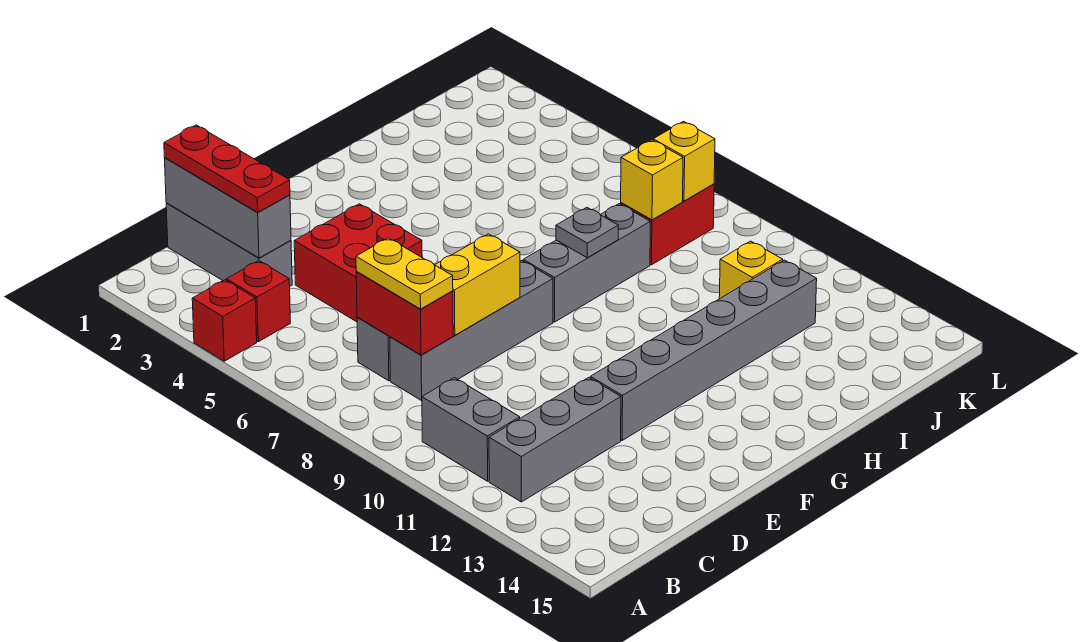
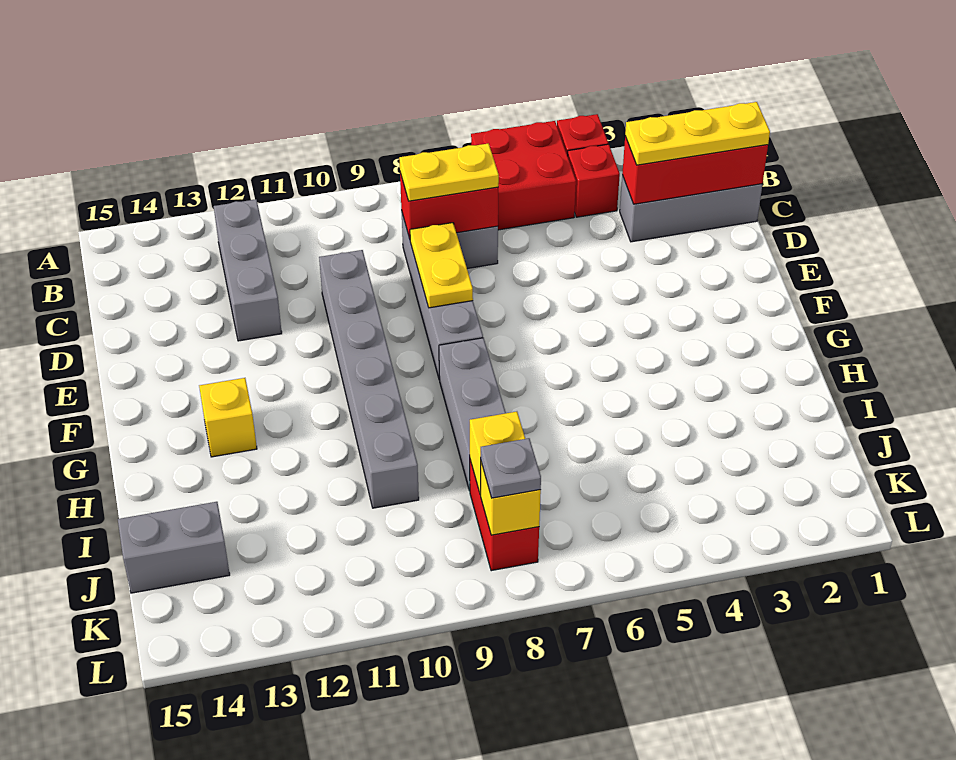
grey brick B10:B11 level 1 -> grey brick J14:J15 level 1
grey brick C1:C3 level 2 -> red brick C1:C3 level 2
red plate C1:C3 level 3 -> yellow plate C1:C3 level 3
red brick D4:E5 level 1 -> red brick A5:B6 level 1
yellow brick D8:E8 level 2 -> yellow plate D8:E8 level 2
grey brick E12:J12 level 1 -> grey brick D10:I10 level 1
grey plate H8 level 2 -> grey plate K8 level 3
yellow brick J11 level 1 -> yellow brick G13 level 1

